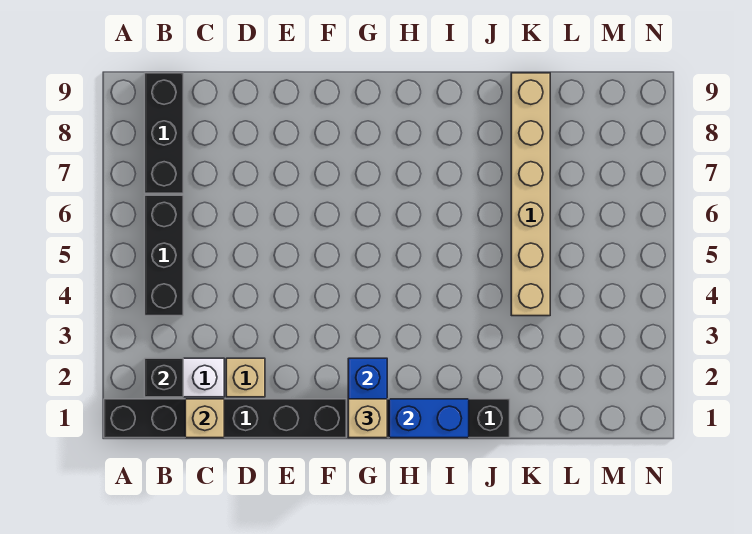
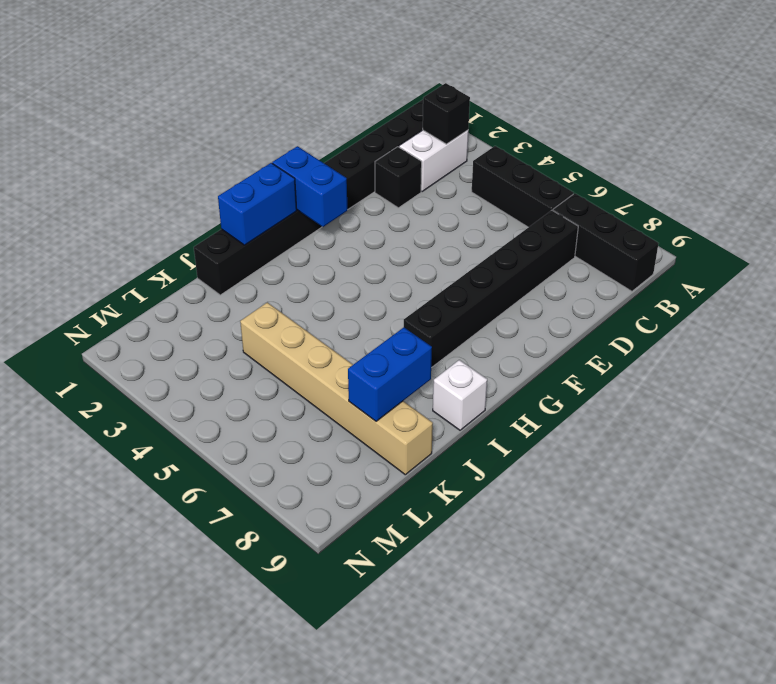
tan brick C1 level 2 -> none
none -> black brick C7:H7 level 1
tan brick D2 level 1 -> black brick D2 level 1
tan brick G1 level 3 -> none
none -> white brick I9 level 1
none -> blue brick J8:K8 level 2

